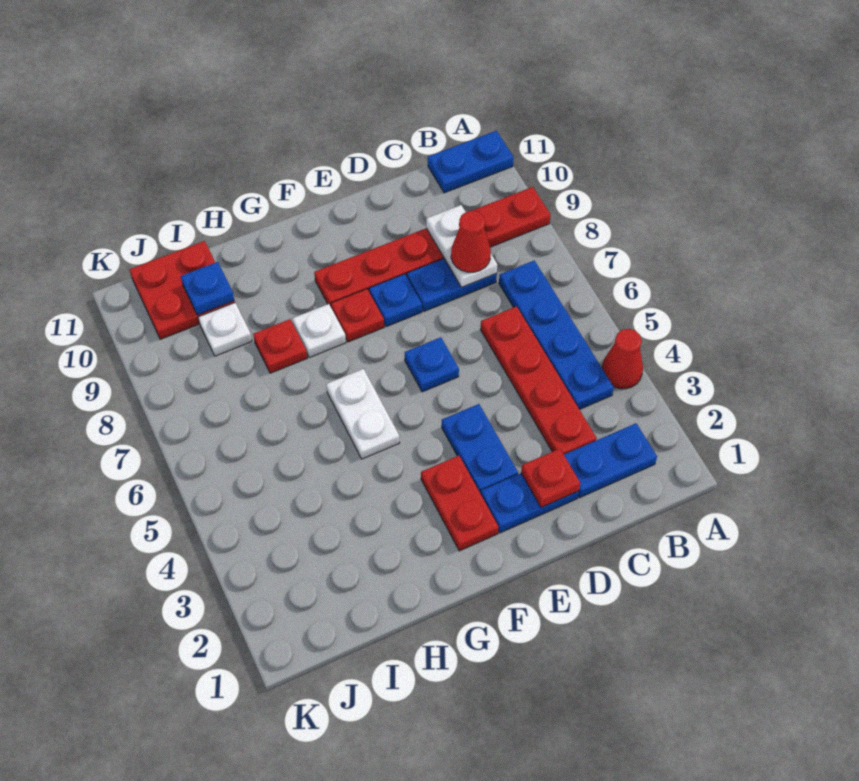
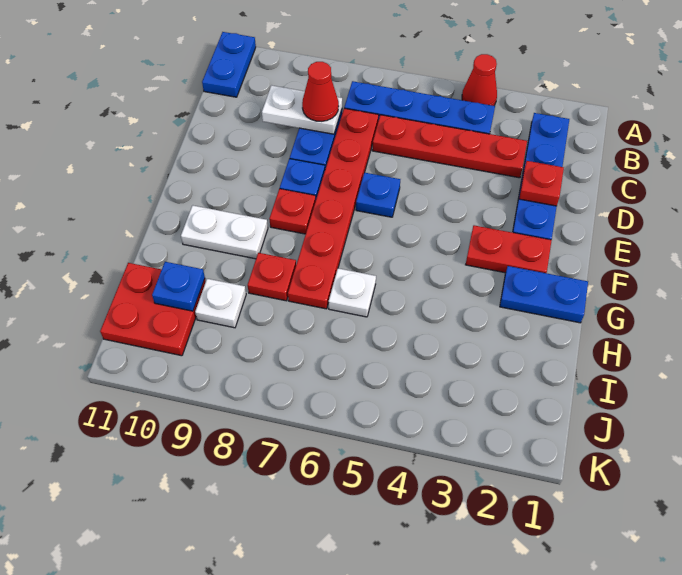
red plate A9:F9 level 1 -> red plate C7:H7 level 1
blue plate E3:E4 level 1 -> blue plate G1:G2 level 1
white plate G5:G6 level 1 -> white plate G9:G10 level 1
white plate G8 level 1 -> white plate H6 level 1

